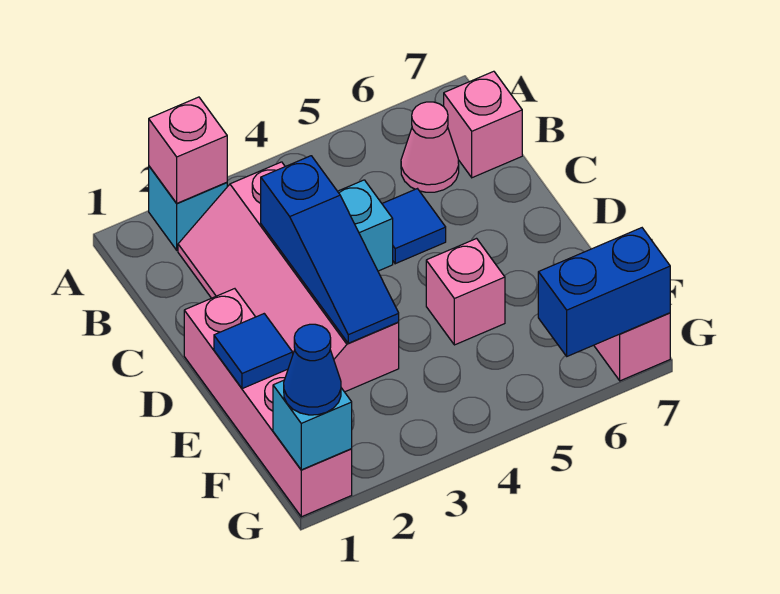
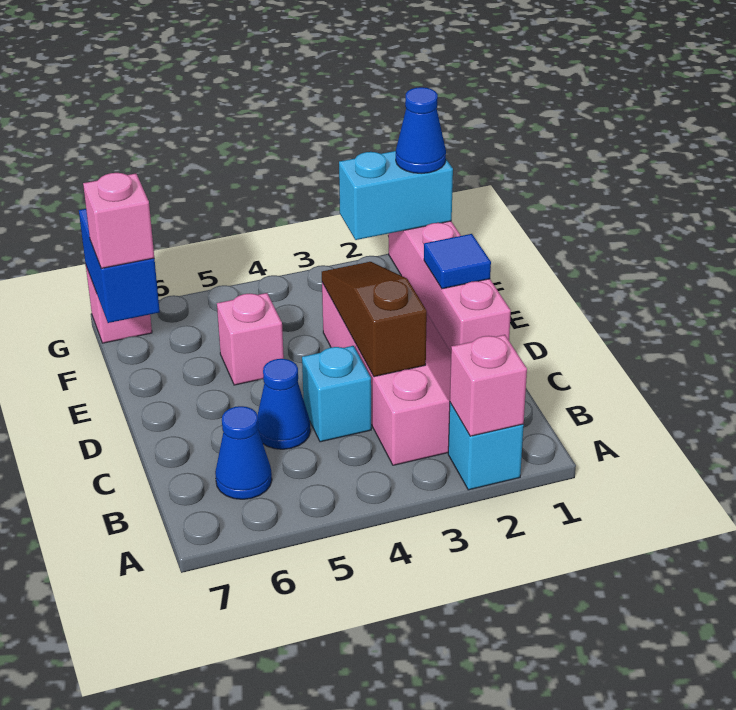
pink cone B6 level 1 -> blue cone B6 level 1
pink brick B7 level 1 -> pink brick F7 level 3
blue slope C3:E3 level 2 top C -> brown slope C3:E3 level 2 top C
blue tile C5 level 1 -> blue cone C5 level 1
cyan brick G1 level 2 -> cyan brick G1:G2 level 2
blue brick G6:G7 level 2 -> blue brick F7:G7 level 2

